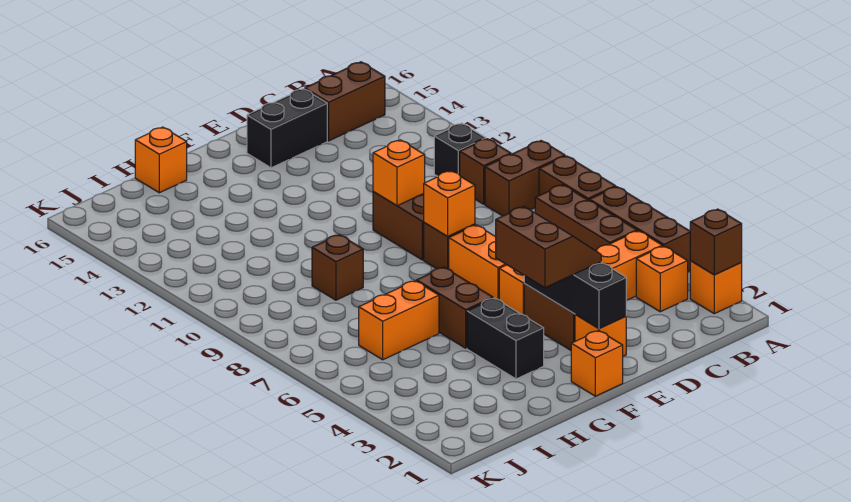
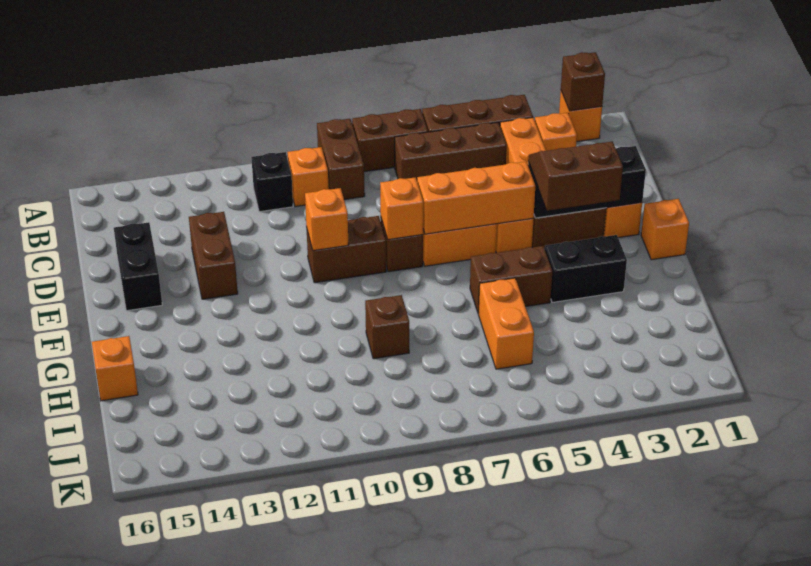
brown brick B10 level 1 -> orange brick B10 level 1
brown brick B15:C15 level 1 -> brown brick D13:E13 level 1
none -> orange brick E5:E7 level 2

